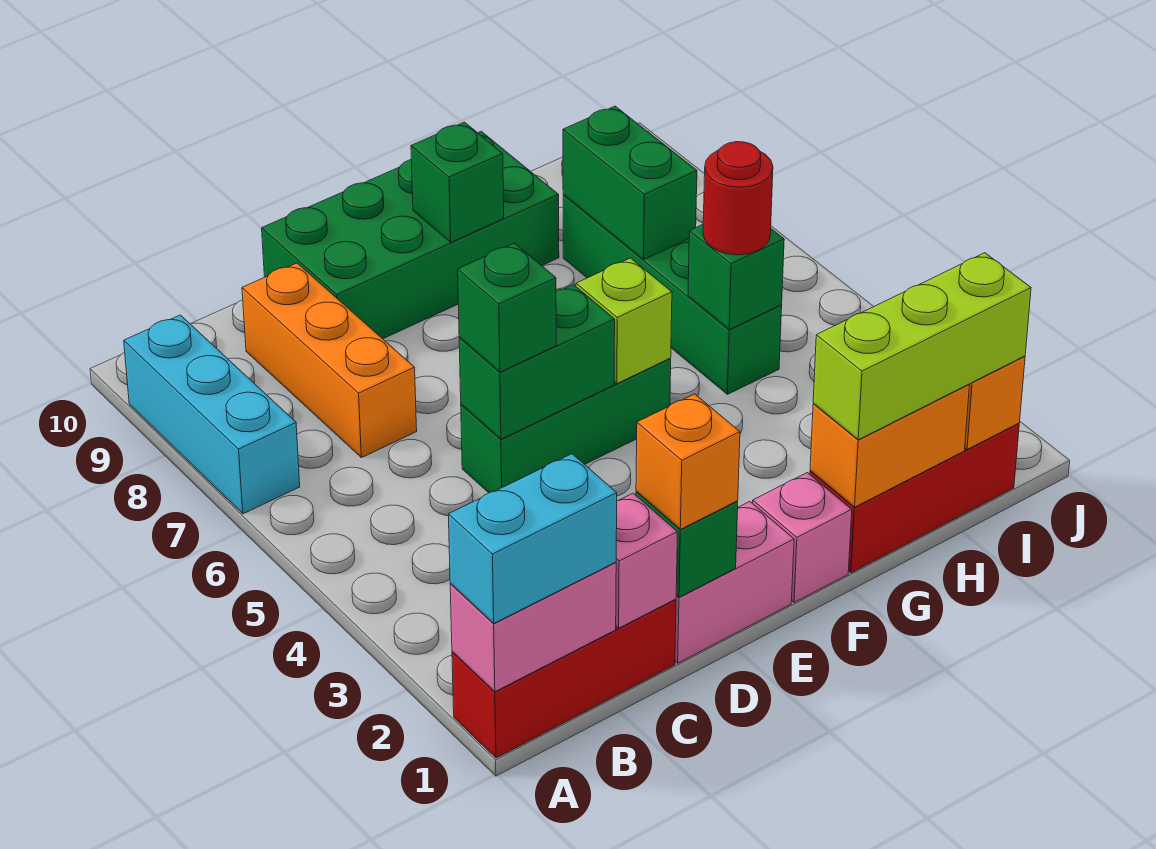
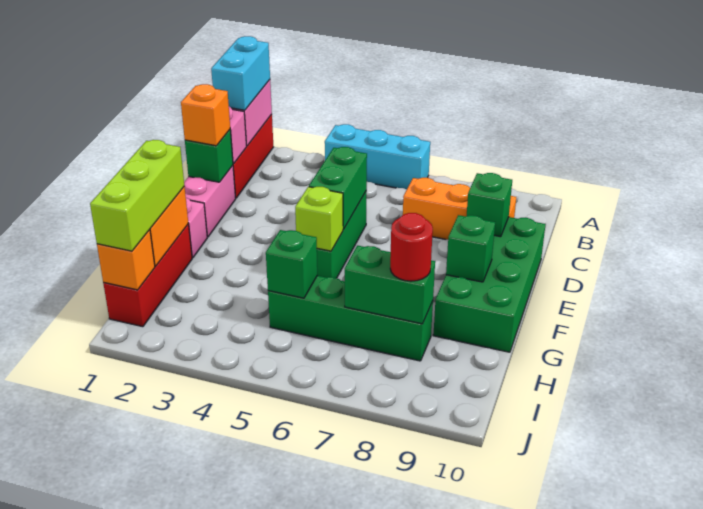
cyan brick A7:A9 level 1 -> cyan brick A4:A6 level 1
green brick D5 level 3 -> green brick D9 level 2
red round brick H5 level 3 -> red round brick H8 level 3

